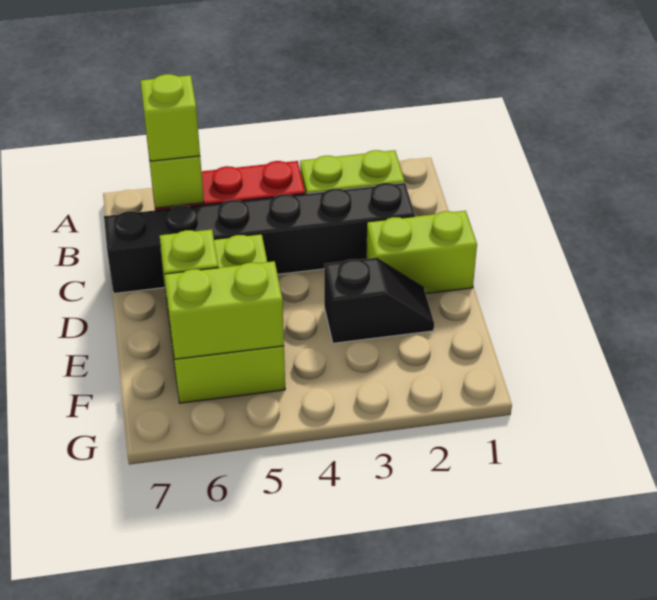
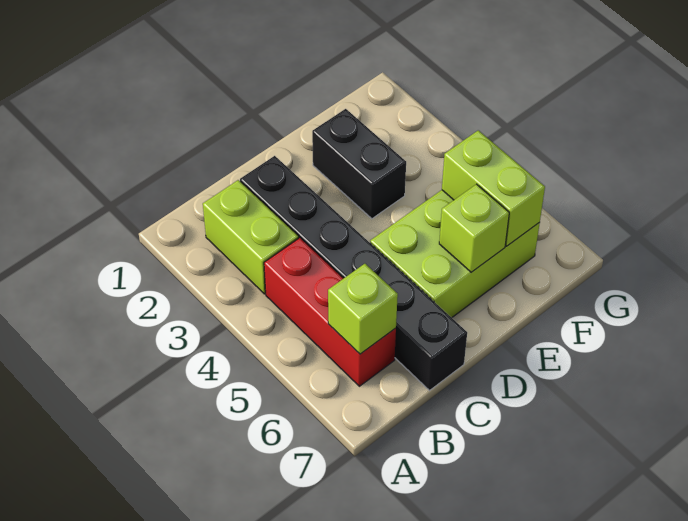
lime brick B6 level 3 -> none
lime brick D1:D2 level 1 -> none
black slope E2:E3 level 1 top 3 -> black brick E2:E3 level 1

